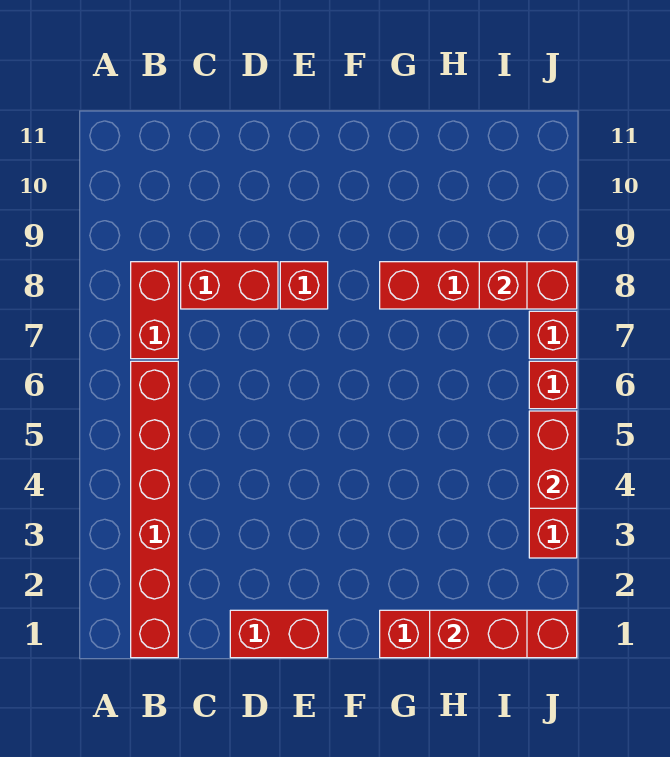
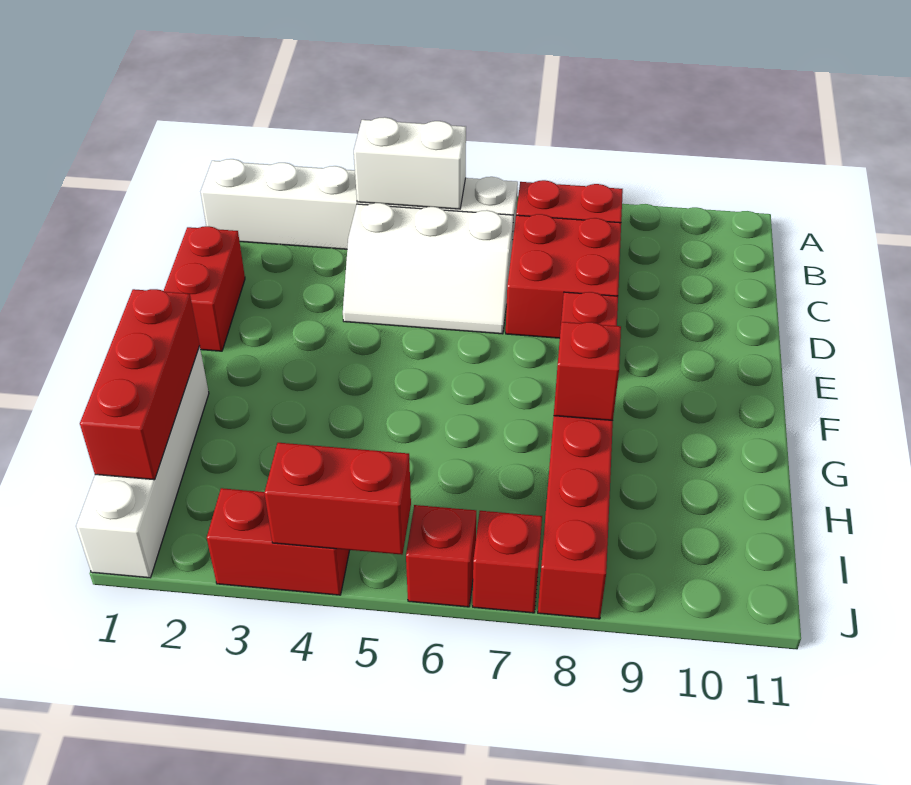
red brick B1:B6 level 1 -> white brick B1:B6 level 1
none -> white brick B4:B5 level 2
none -> white slope C4:D6 level 1 top C
red brick C8:D8 level 1 -> red brick C7:D8 level 1
red brick G1:J1 level 1 -> white brick G1:J1 level 1
red brick H1:I1 level 2 -> red brick G1:I1 level 2
red brick I8 level 2 -> red brick G8 level 2

